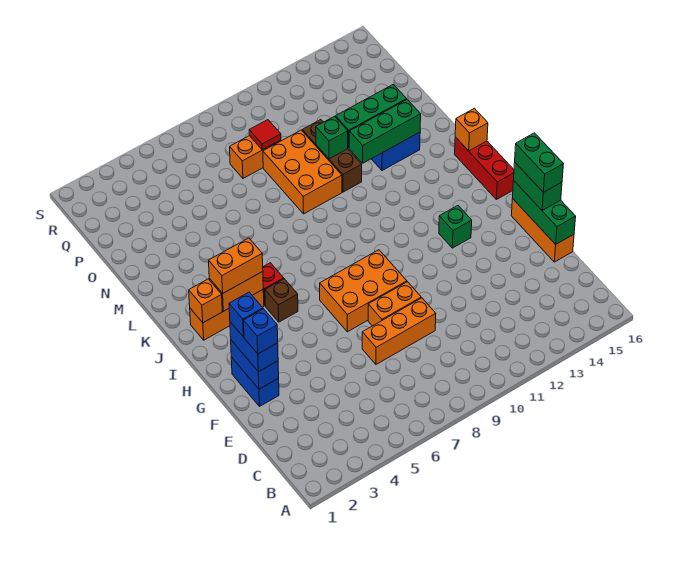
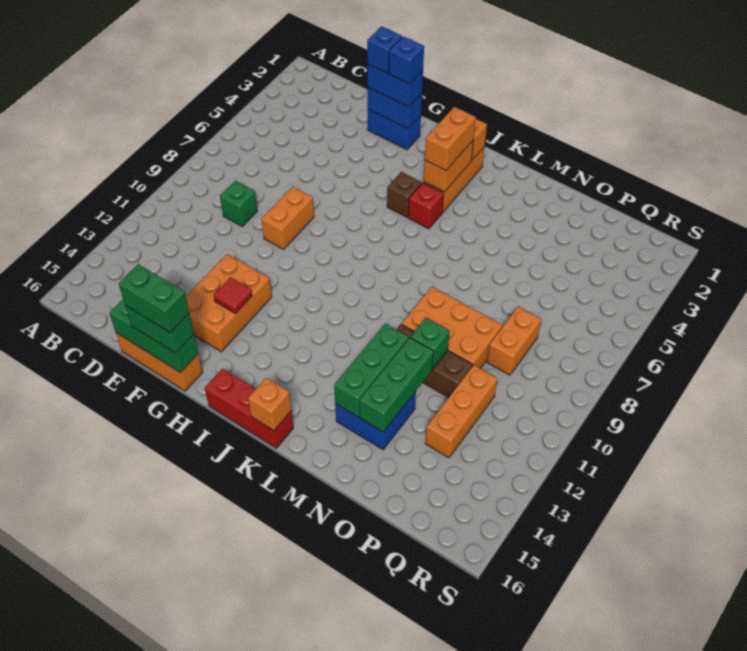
orange brick E7:E9 level 1 -> orange brick P11:P13 level 1
orange brick G7:H9 level 1 -> orange brick F12:G14 level 1
green brick H13 level 1 -> green brick D9 level 1
red tile P9 level 2 -> red tile G13 level 2

